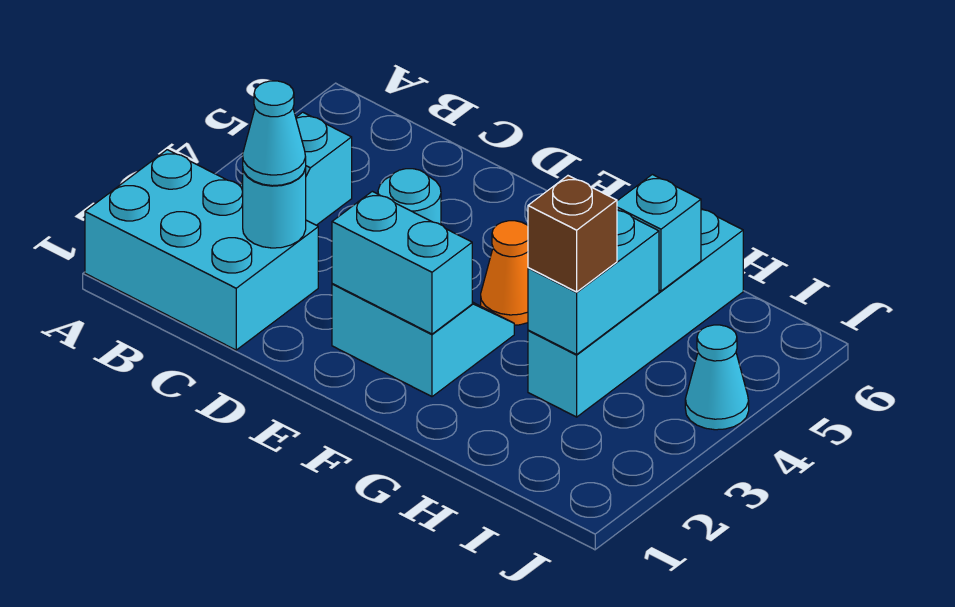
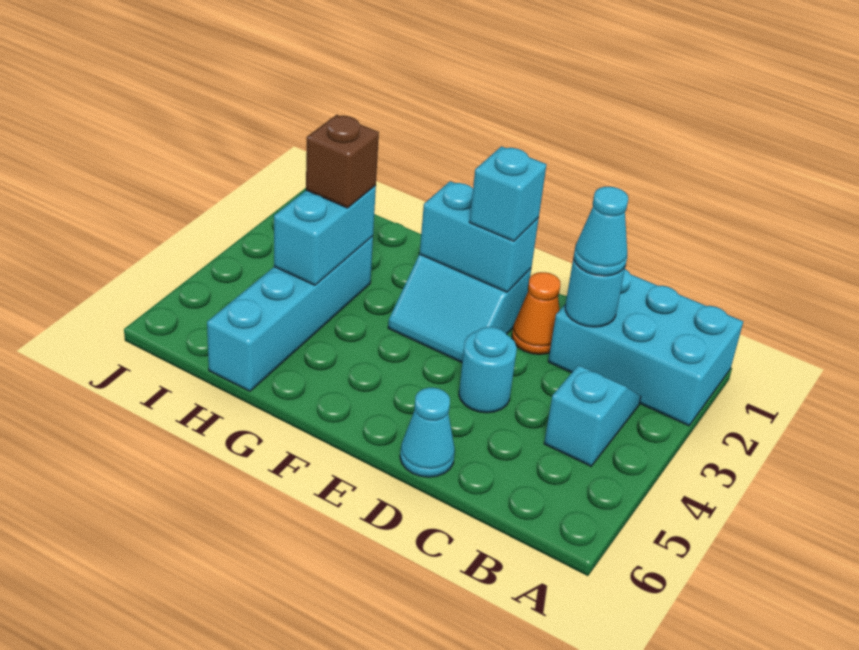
orange cone F4 level 1 -> orange cone D2 level 1
cyan brick H5 level 2 -> cyan brick E2 level 3
cyan cone J4 level 1 -> cyan cone D6 level 1

